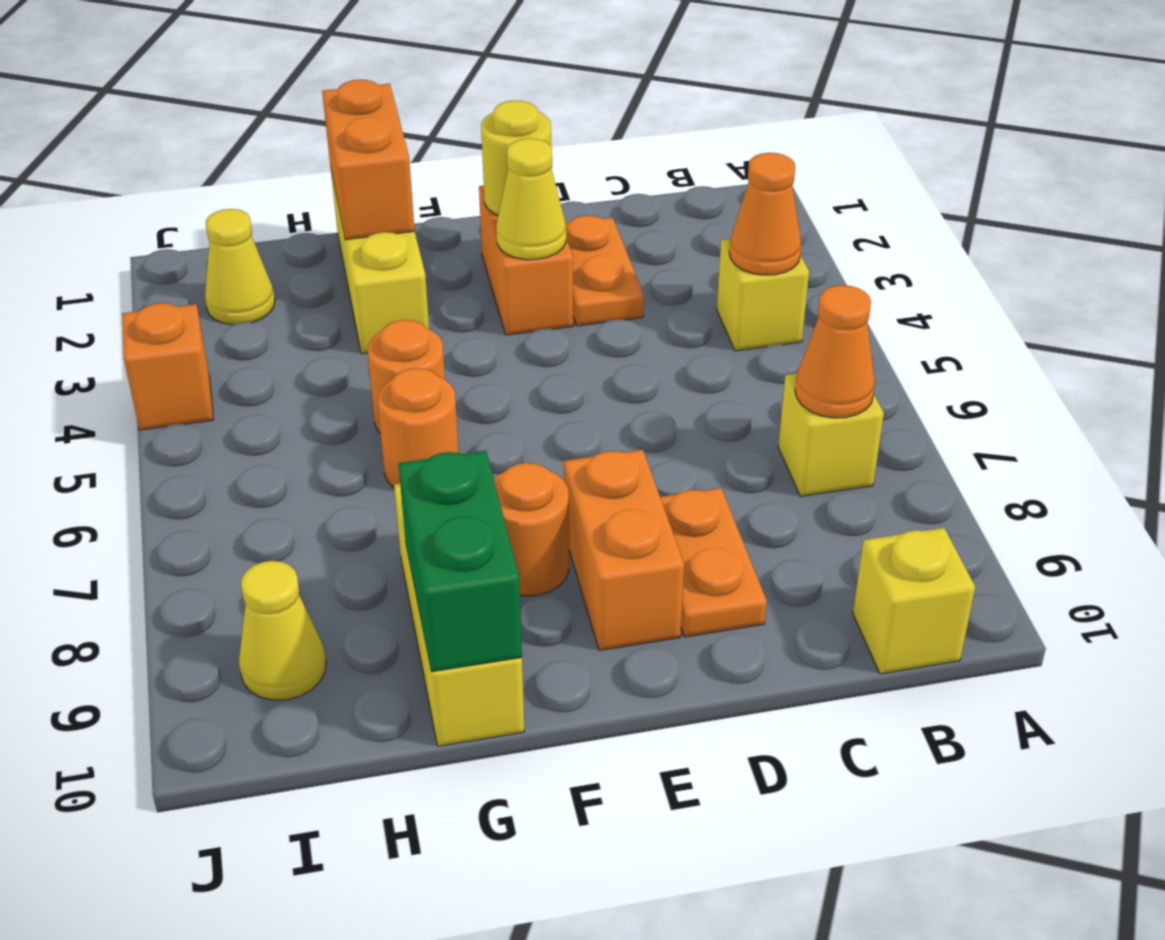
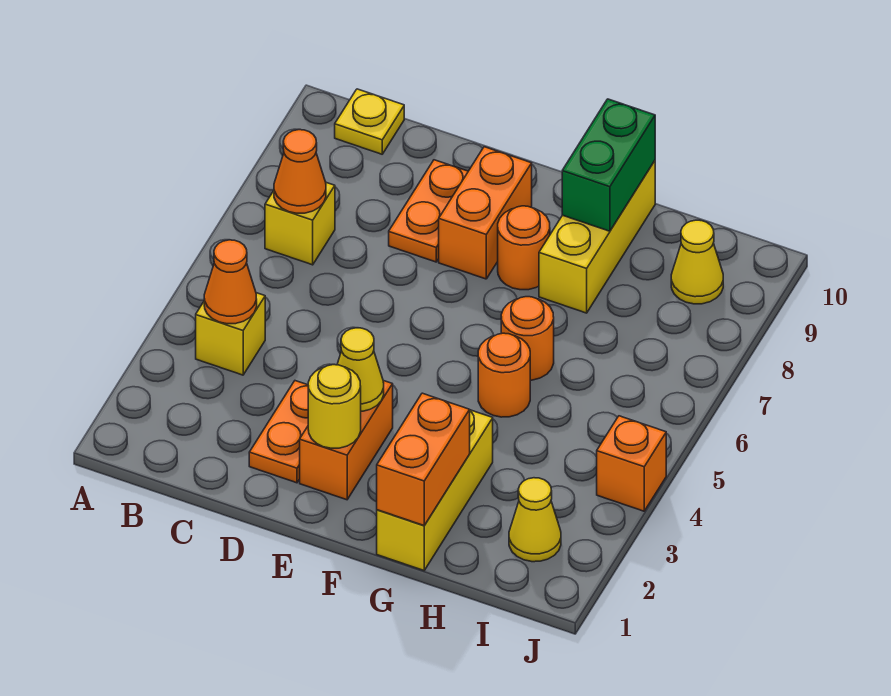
yellow brick B10 level 1 -> yellow plate B10 level 1

